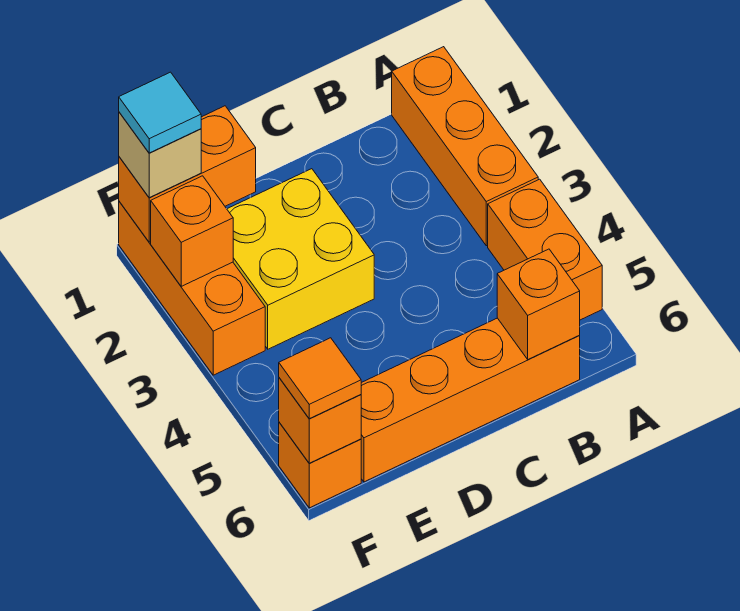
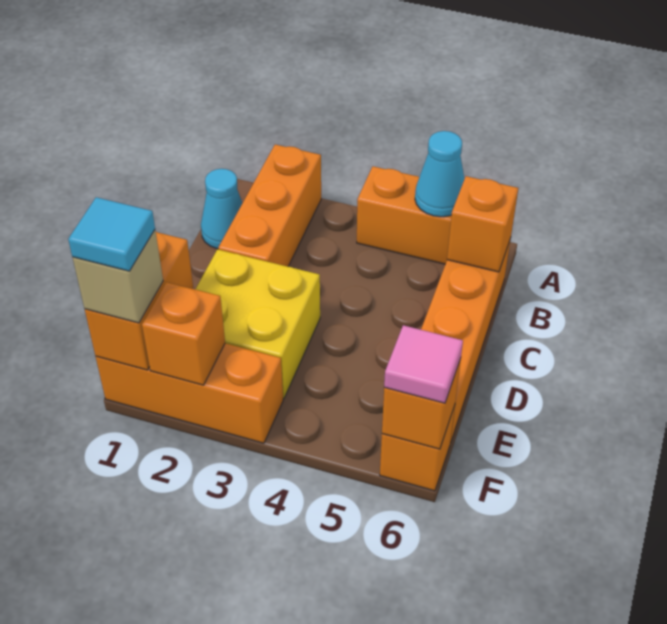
orange brick A1:A3 level 1 -> orange brick A2:C2 level 1
none -> cyan cone A5 level 2
none -> cyan cone B1 level 1
orange tile F6 level 3 -> pink tile F6 level 3

